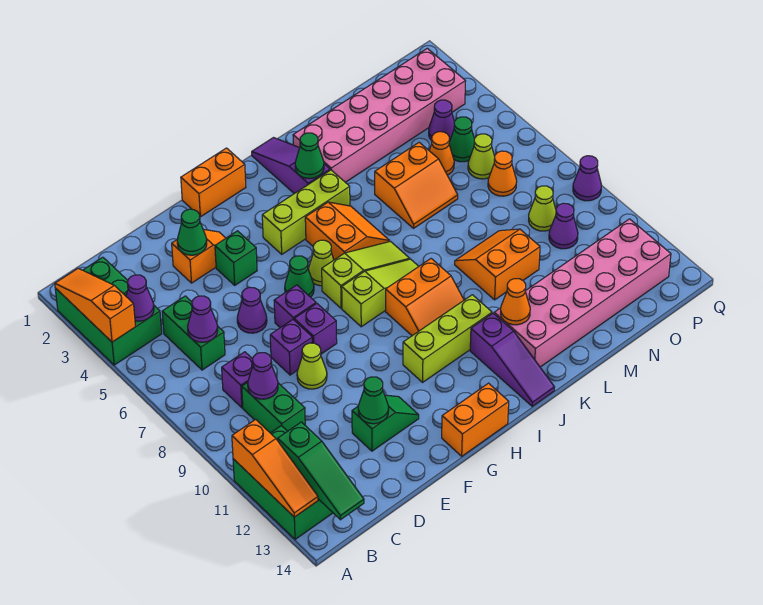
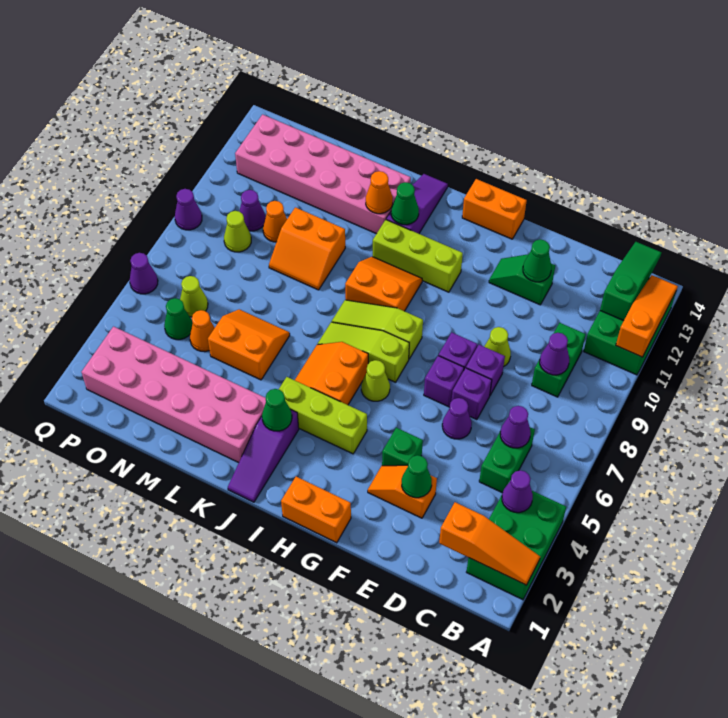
orange slope A2:A4 level 2 top 4 -> orange slope A2:C2 level 2 top C
purple brick C8 level 1 -> purple brick E7 level 1
green cone G6 level 1 -> green cone J12 level 2
purple cone O4 level 1 -> purple cone Q6 level 1
orange cone O7 level 1 -> orange cone N10 level 1

